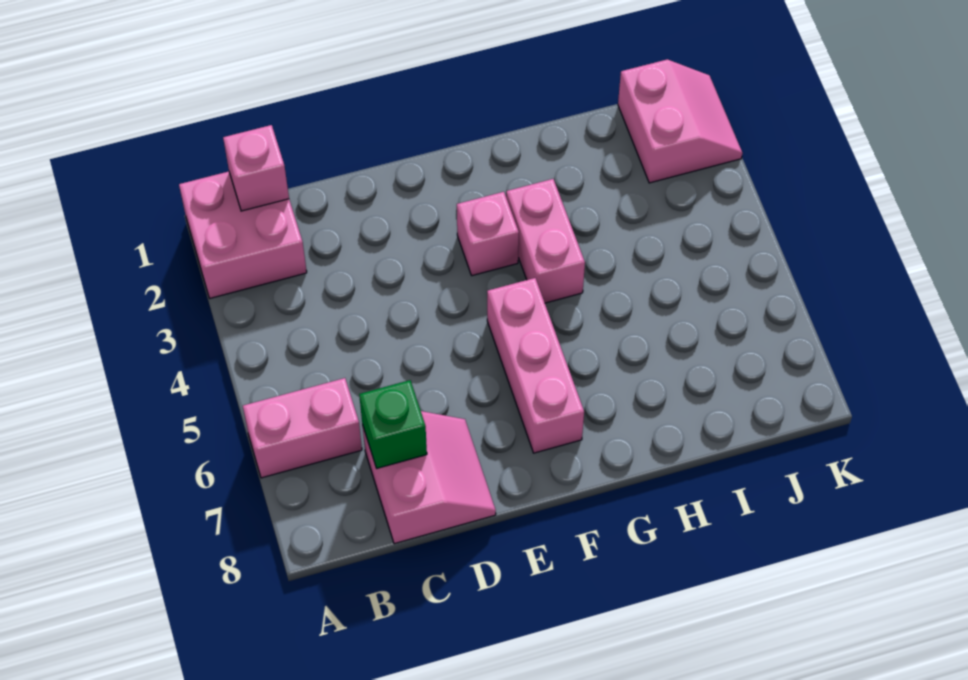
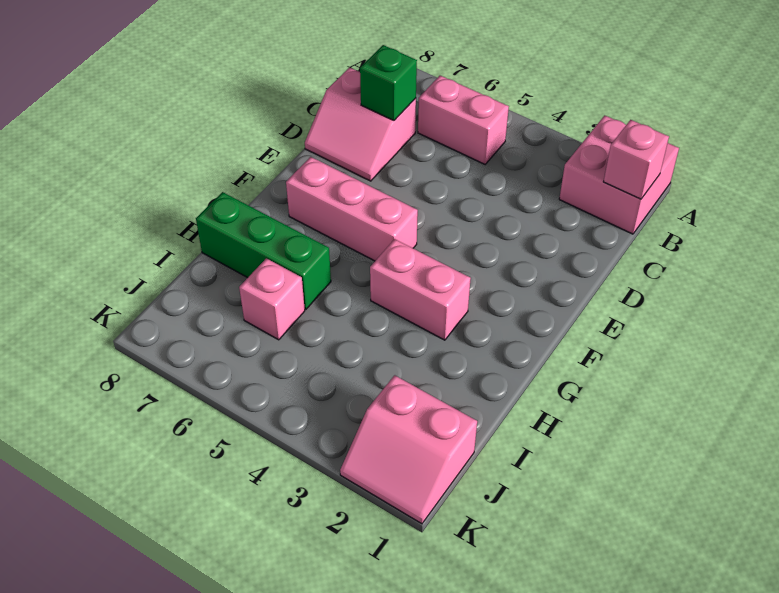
pink brick A6:B6 level 1 -> pink brick B5:B6 level 1
pink brick F3 level 1 -> pink brick I6 level 1
none -> green brick H6:H8 level 1

